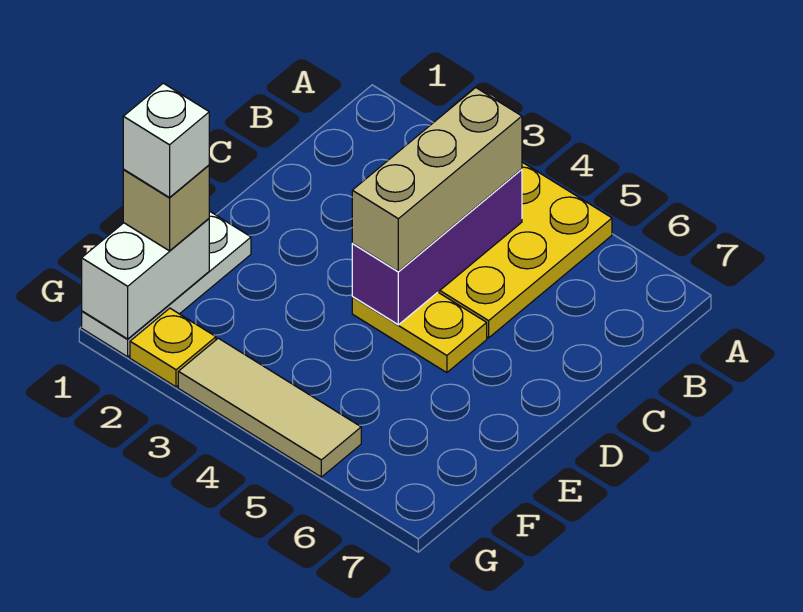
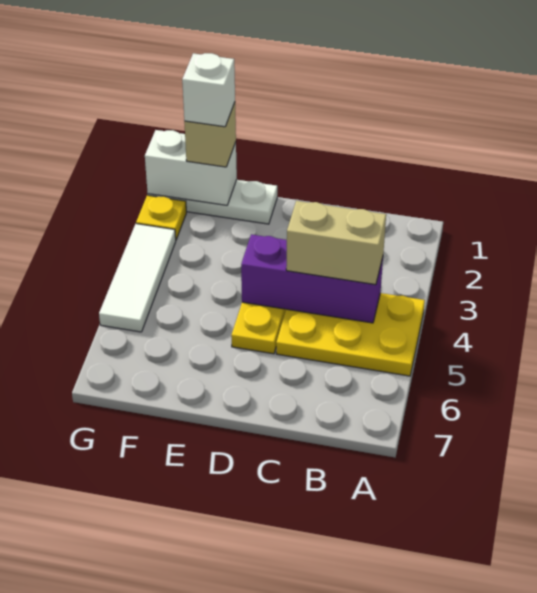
tan brick B4:D4 level 3 -> tan brick B4:C4 level 3
tan tile G3:G5 level 1 -> white tile G3:G5 level 1

